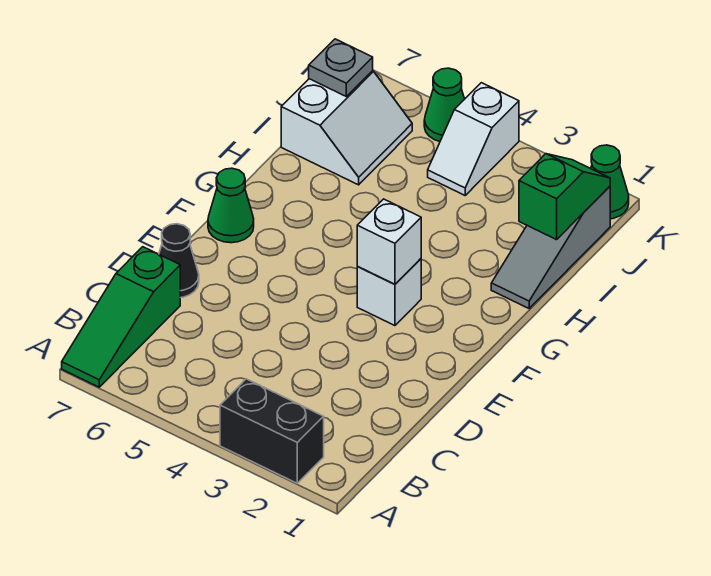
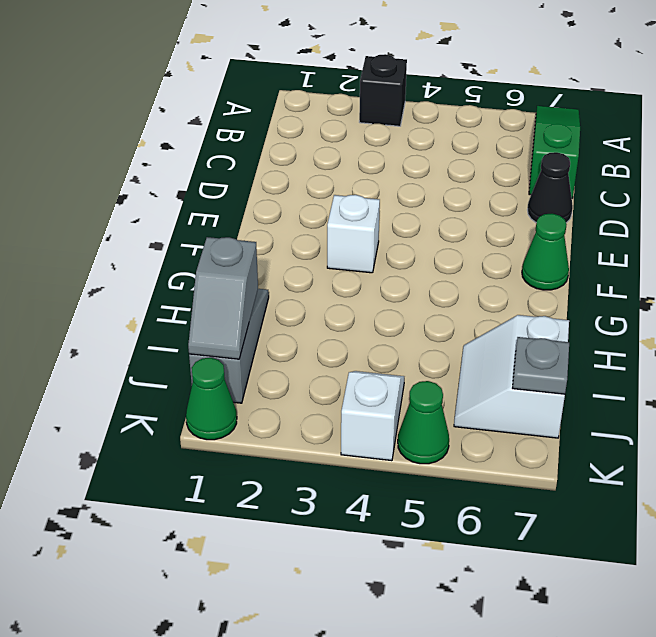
black brick A2:A3 level 1 -> black brick A3 level 1
white brick F3 level 2 -> none
green slope I1:J1 level 2 top I -> grey slope I1:J1 level 2 top I

